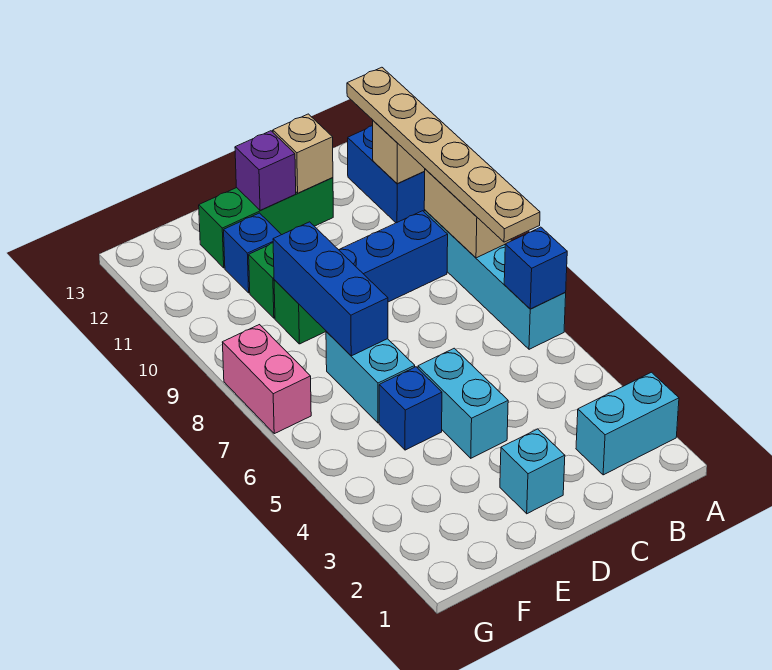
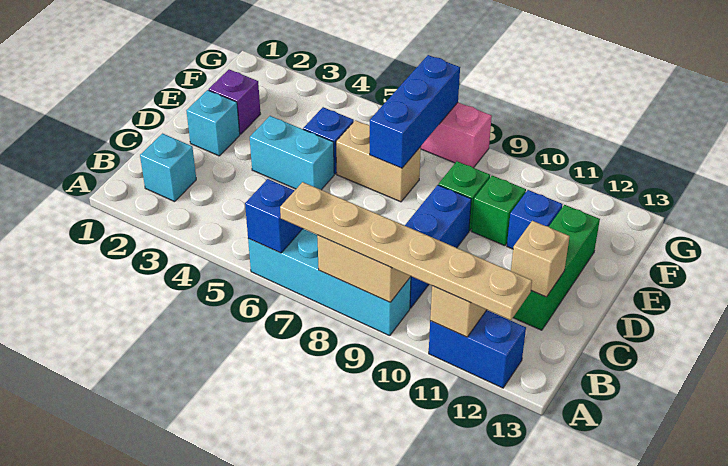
cyan brick A2:B2 level 1 -> cyan brick B2 level 1
purple brick D12 level 2 -> purple brick E2 level 1
cyan brick E6:E7 level 1 -> tan brick E6:E7 level 1
blue brick E7:E9 level 2 -> blue brick E7:G7 level 2

